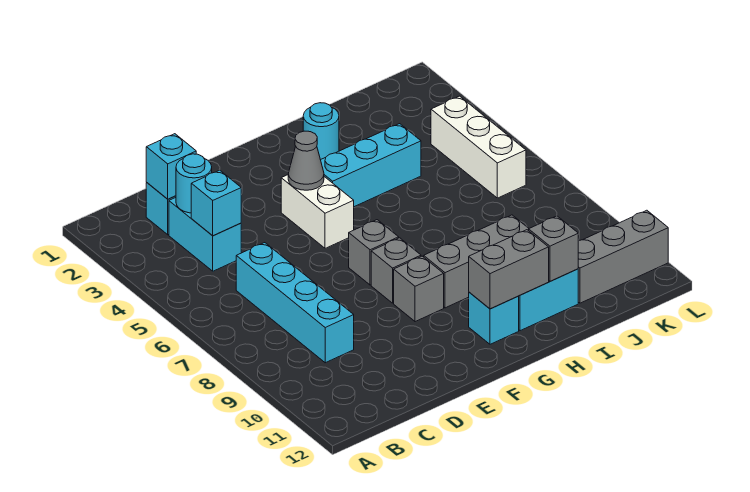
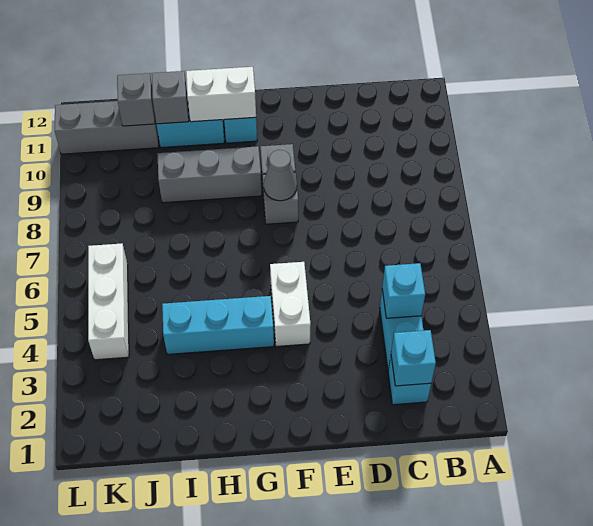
cyan round brick C3 level 2 -> none
cyan brick C6:C9 level 1 -> none
grey cone F4 level 2 -> grey cone F8 level 2
grey brick F7 level 1 -> grey brick J11 level 2
grey brick G11:H11 level 2 -> white brick G11:H11 level 2
cyan round brick H2 level 1 -> none

